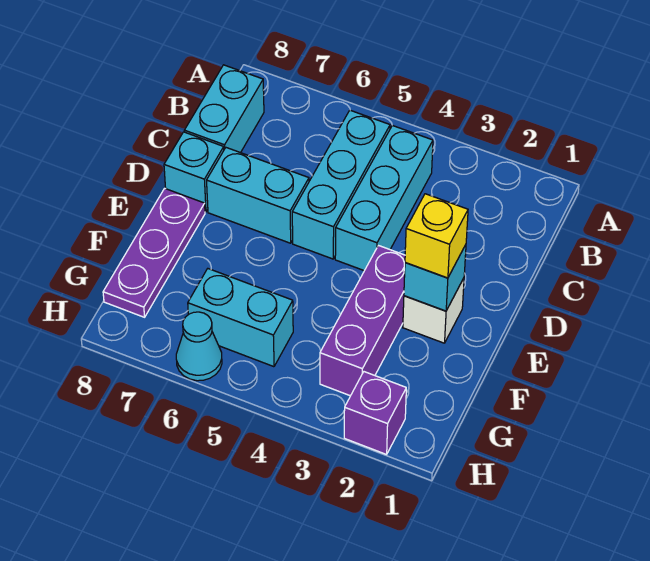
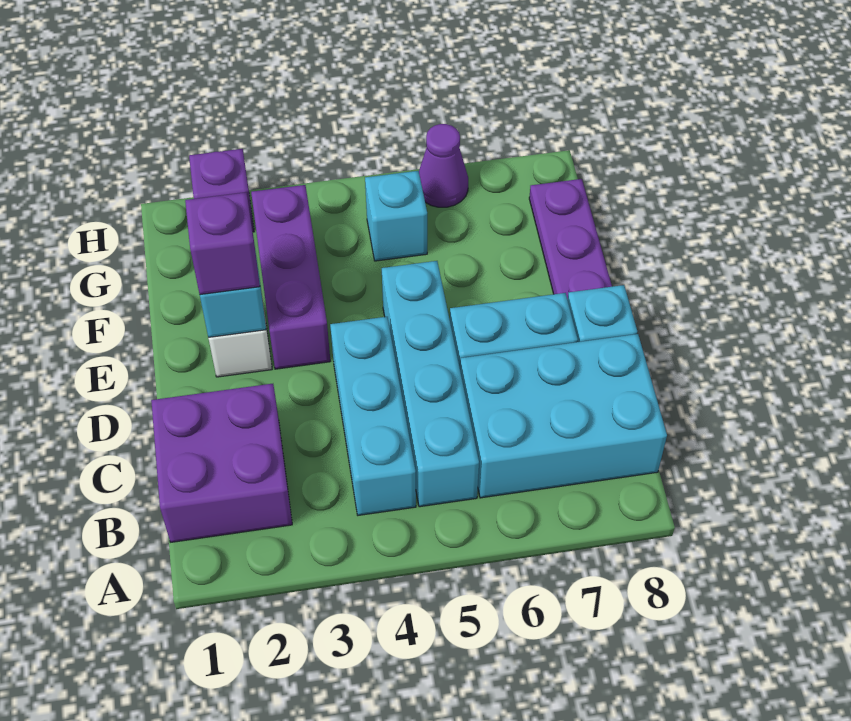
none -> purple brick B1:C2 level 1
cyan brick B5:D5 level 1 -> cyan brick B5:E5 level 1
cyan brick B8:C8 level 1 -> cyan brick B6:C8 level 1
yellow brick E2 level 3 -> purple brick E2 level 3
cyan brick G5:G6 level 1 -> cyan brick G5 level 1
cyan cone H6 level 1 -> purple cone H6 level 1

